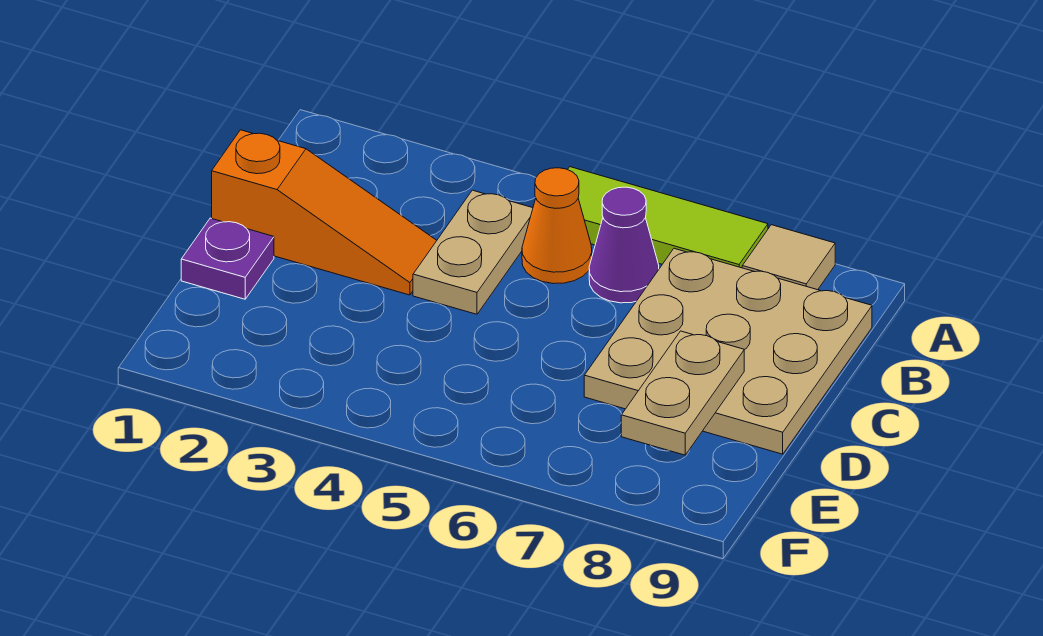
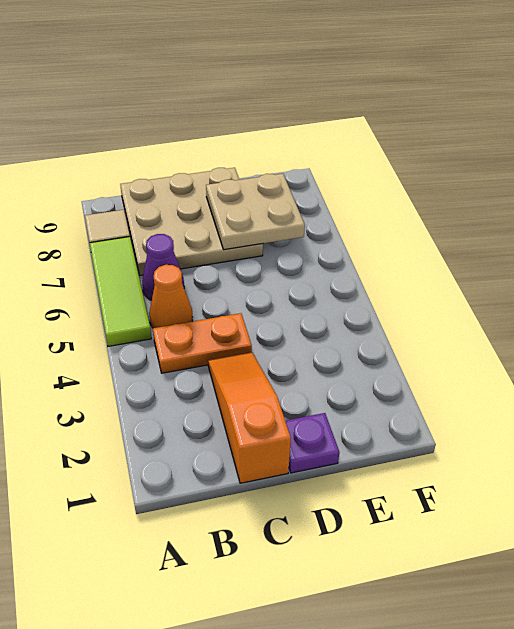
tan plate B4:C4 level 1 -> orange plate B4:C4 level 1
tan plate D8:E8 level 2 -> tan plate D7:E8 level 2

